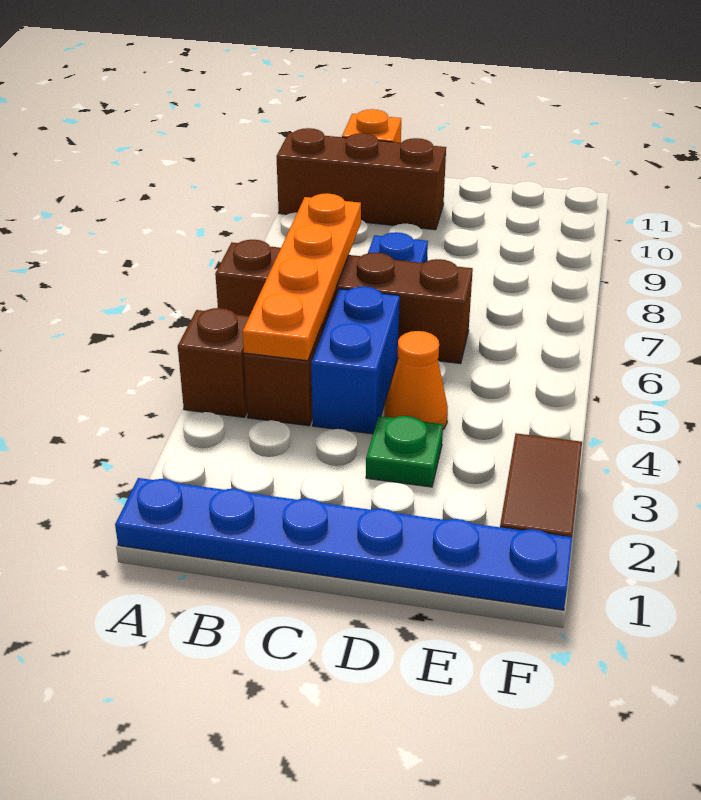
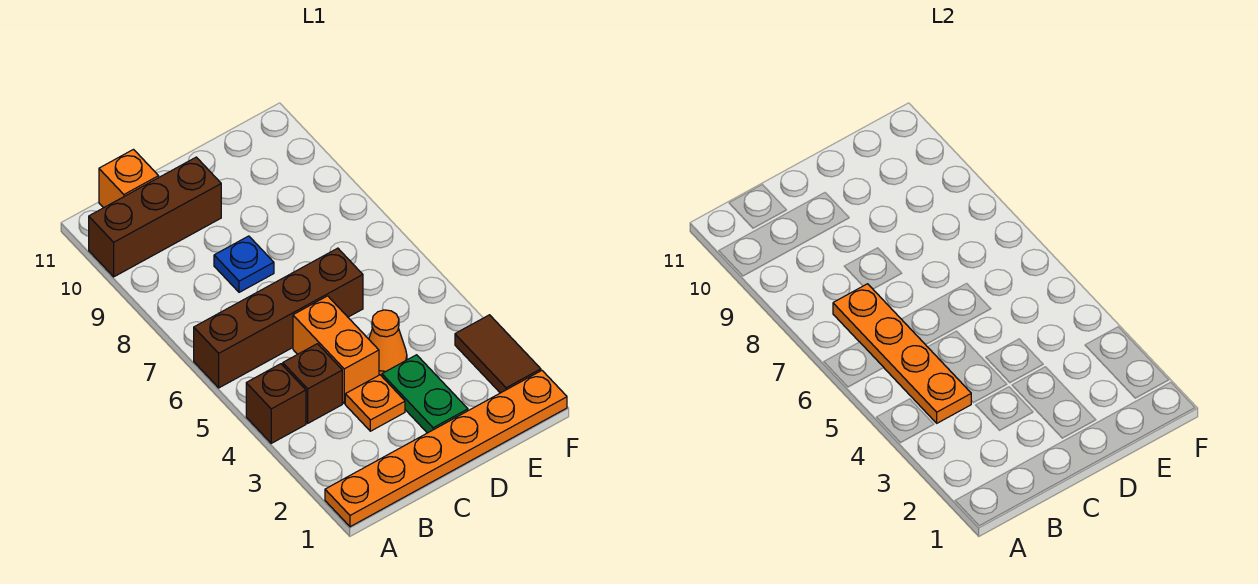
blue plate A1:F1 level 1 -> orange plate A1:F1 level 1
none -> orange plate C3 level 1
blue brick C4:C5 level 1 -> orange brick C4:C5 level 1
green plate D3 level 1 -> green plate D2:D3 level 1

